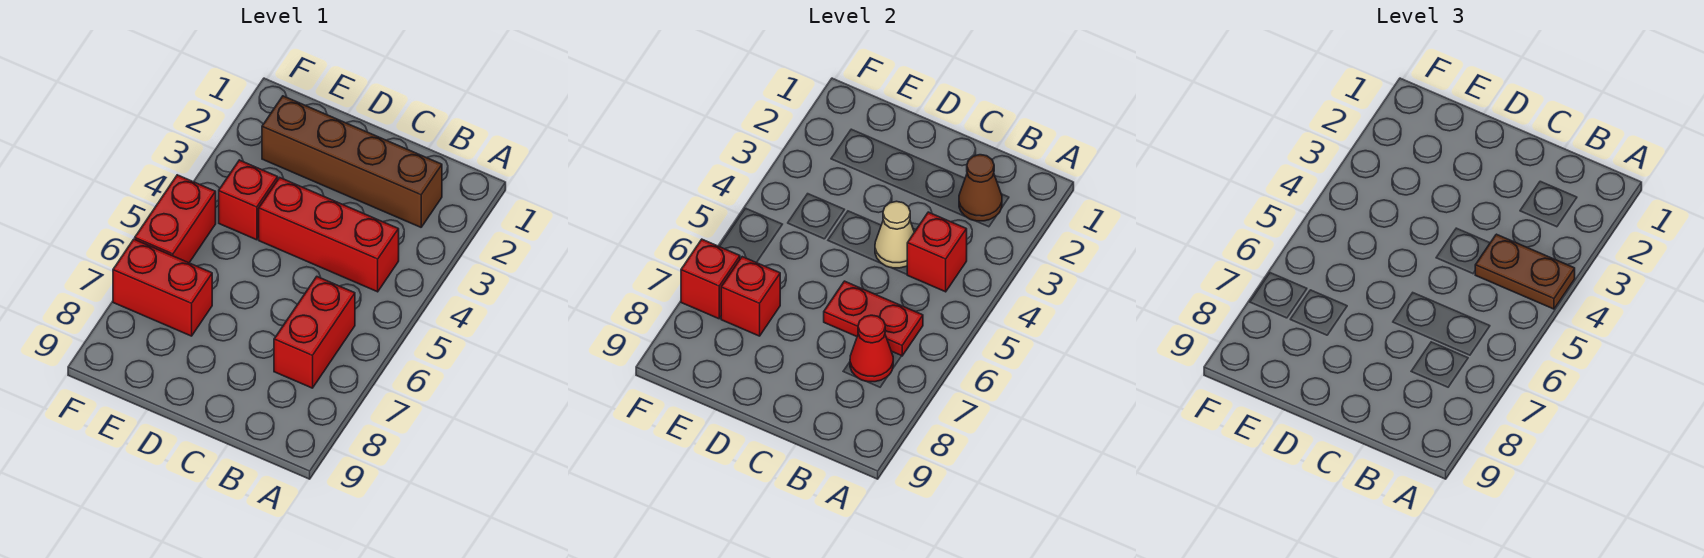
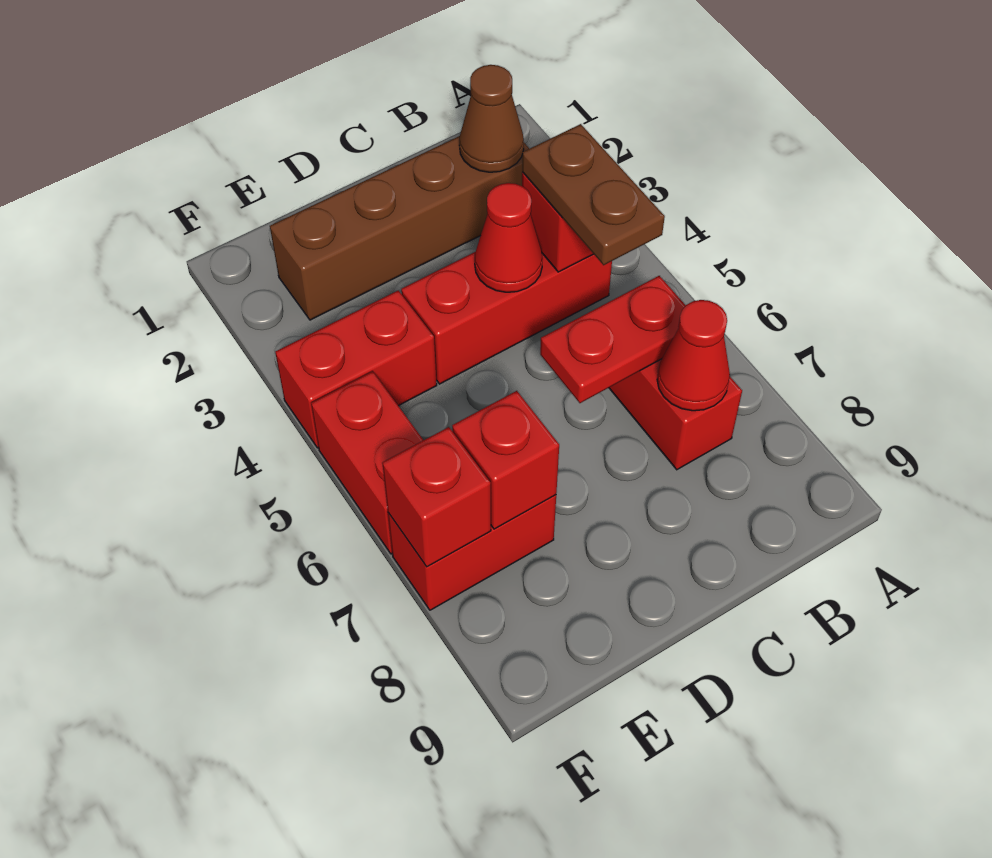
brown plate A4:B4 level 3 -> brown plate B4:B5 level 3
tan cone C4 level 2 -> red cone C4 level 2
red brick E4 level 1 -> red brick E4:F4 level 1

